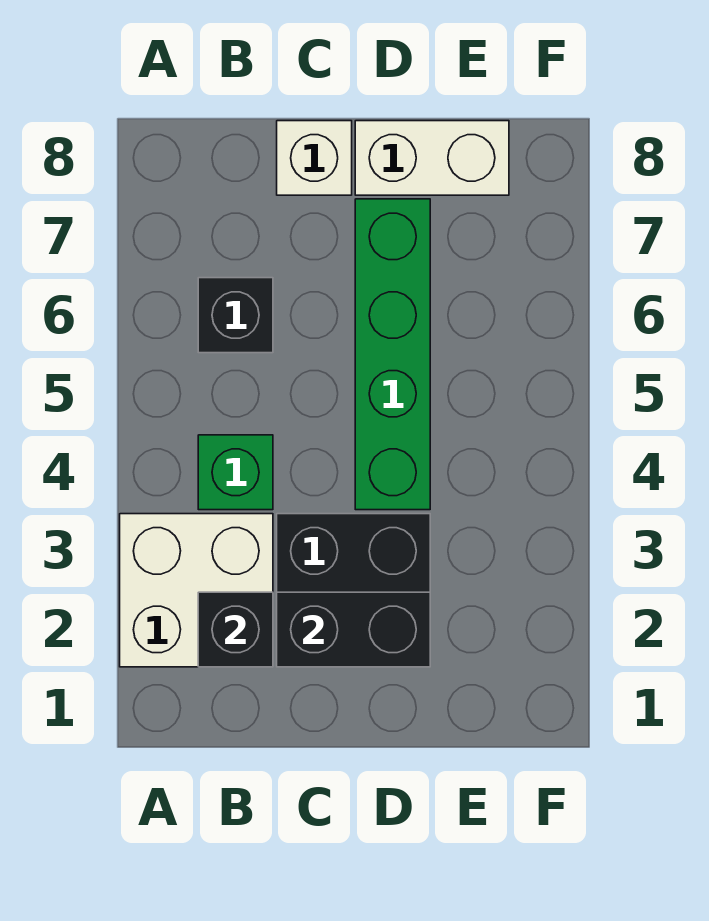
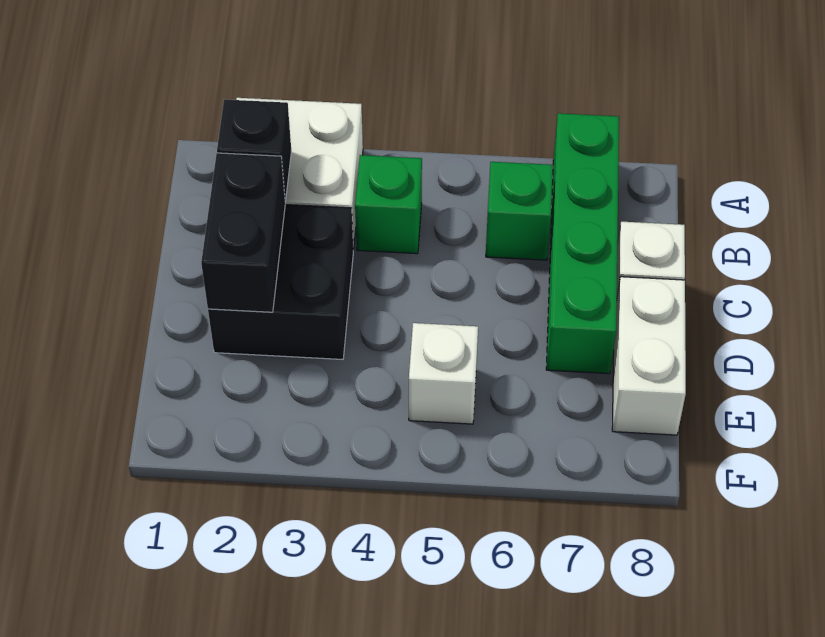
black brick B6 level 1 -> green brick B6 level 1
green brick D4:D7 level 1 -> green brick A7:D7 level 1
none -> white brick E5 level 1

